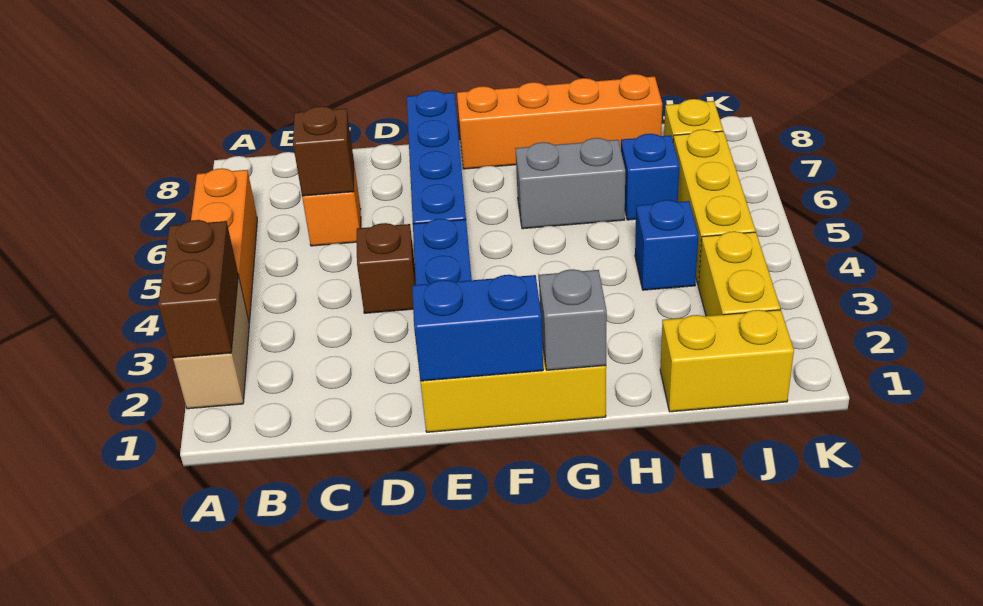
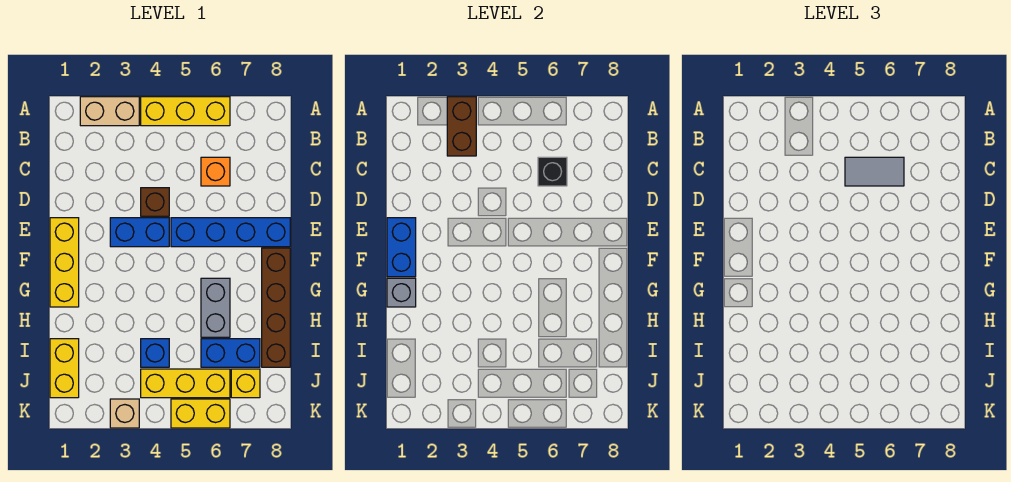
brown brick A2:A3 level 2 -> brown brick A3:B3 level 2
orange brick A4:A6 level 1 -> yellow brick A4:A6 level 1
none -> grey tile C5:C6 level 3
brown brick C6 level 2 -> black brick C6 level 2
orange brick F8:I8 level 1 -> brown brick F8:I8 level 1
blue brick I6 level 1 -> blue brick I6:I7 level 1
yellow brick J2:J3 level 1 -> yellow brick K5:K6 level 1
none -> tan brick K3 level 1

